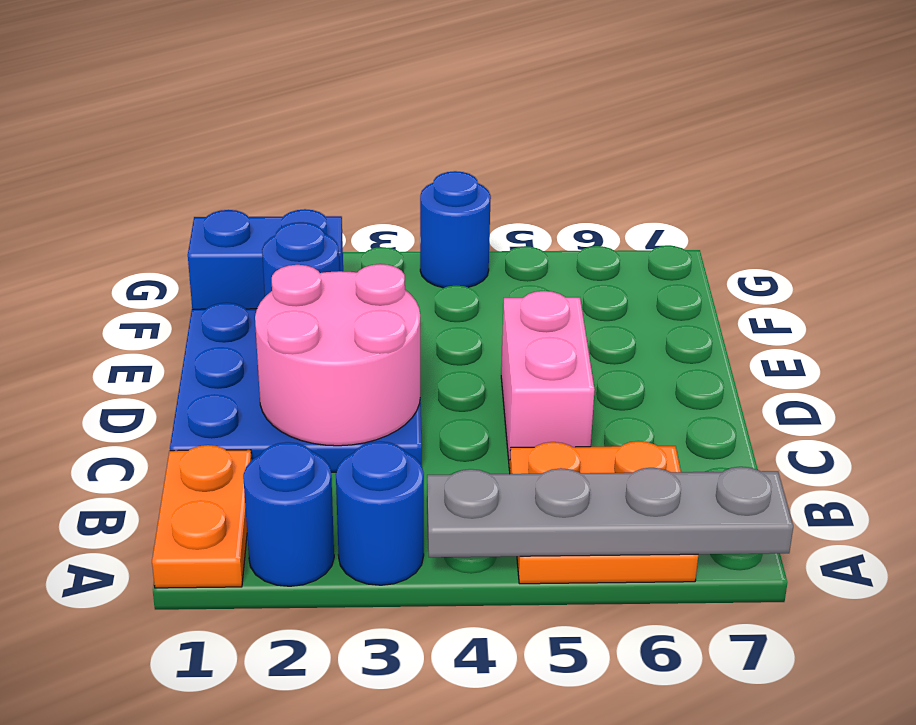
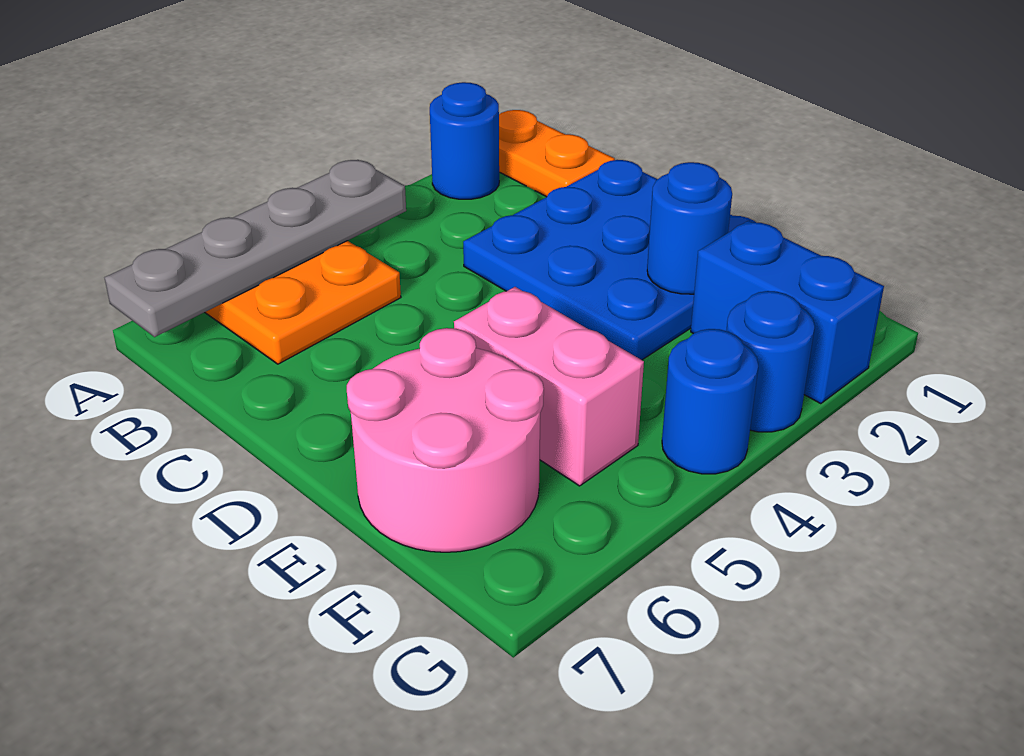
blue round brick A3 level 1 -> blue round brick G3 level 1
pink round brick C2:D3 level 2 -> pink round brick E6:F7 level 1
pink brick C5:D5 level 1 -> pink brick E5:F5 level 1
blue brick F1:F2 level 1 -> blue brick F2:G2 level 1

